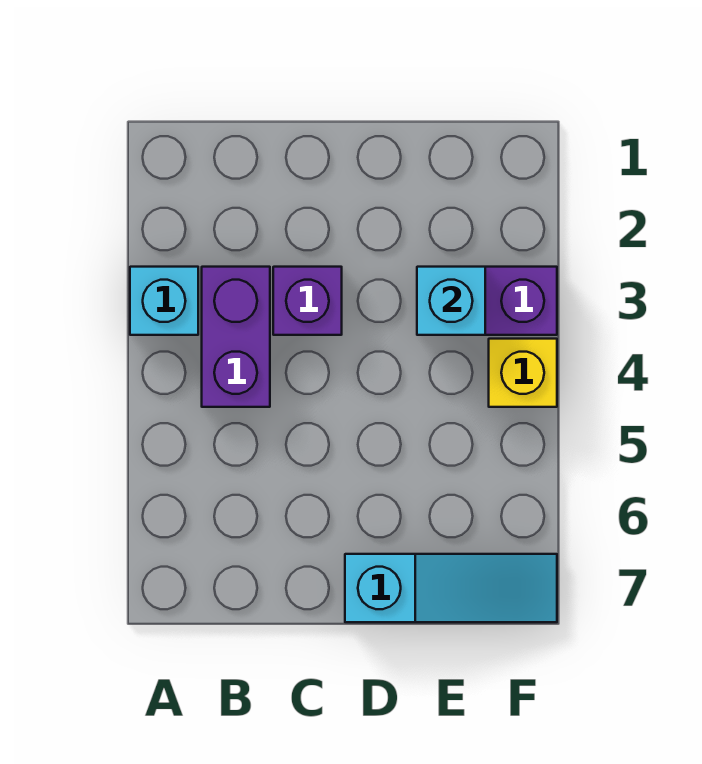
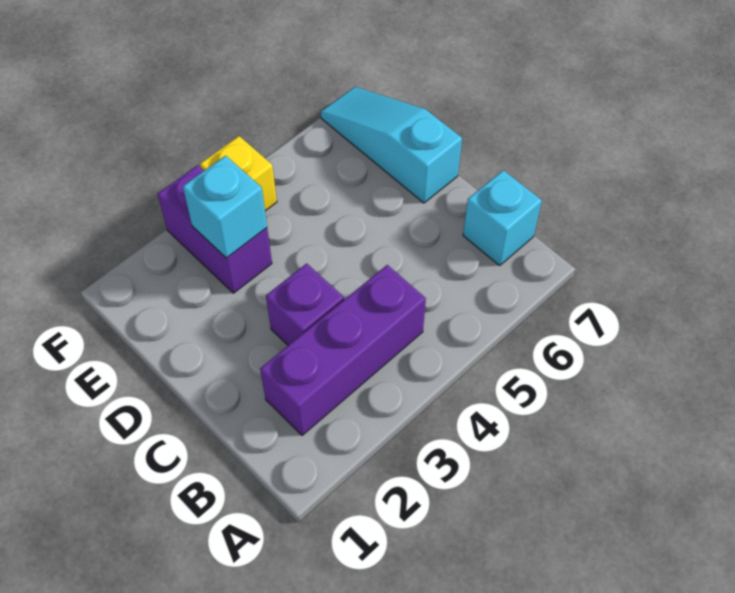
cyan brick A3 level 1 -> cyan brick B7 level 1
purple brick B3:B4 level 1 -> purple brick B2:B4 level 1

